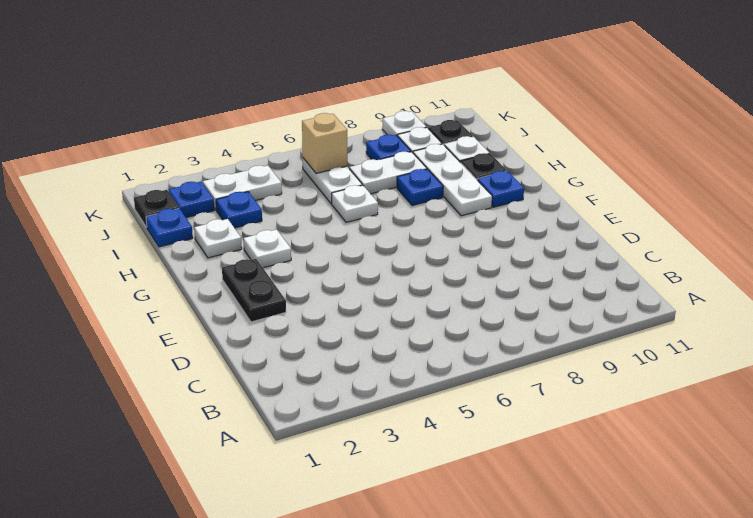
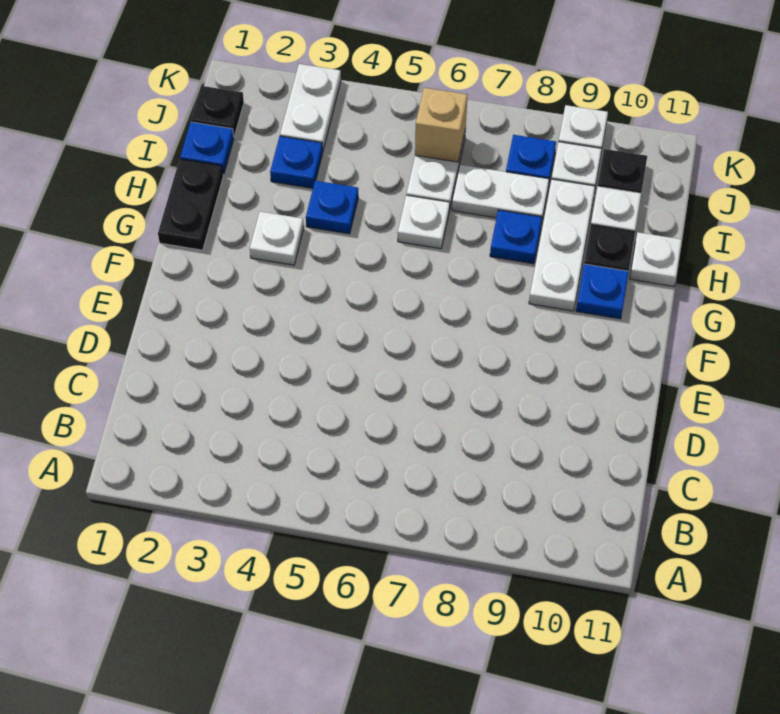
black plate E2:F2 level 1 -> black plate G1:H1 level 1
white plate H2 level 1 -> white plate H11 level 1
blue plate J2 level 1 -> blue plate H4 level 1
white plate J3:J4 level 1 -> white plate J3:K3 level 1

